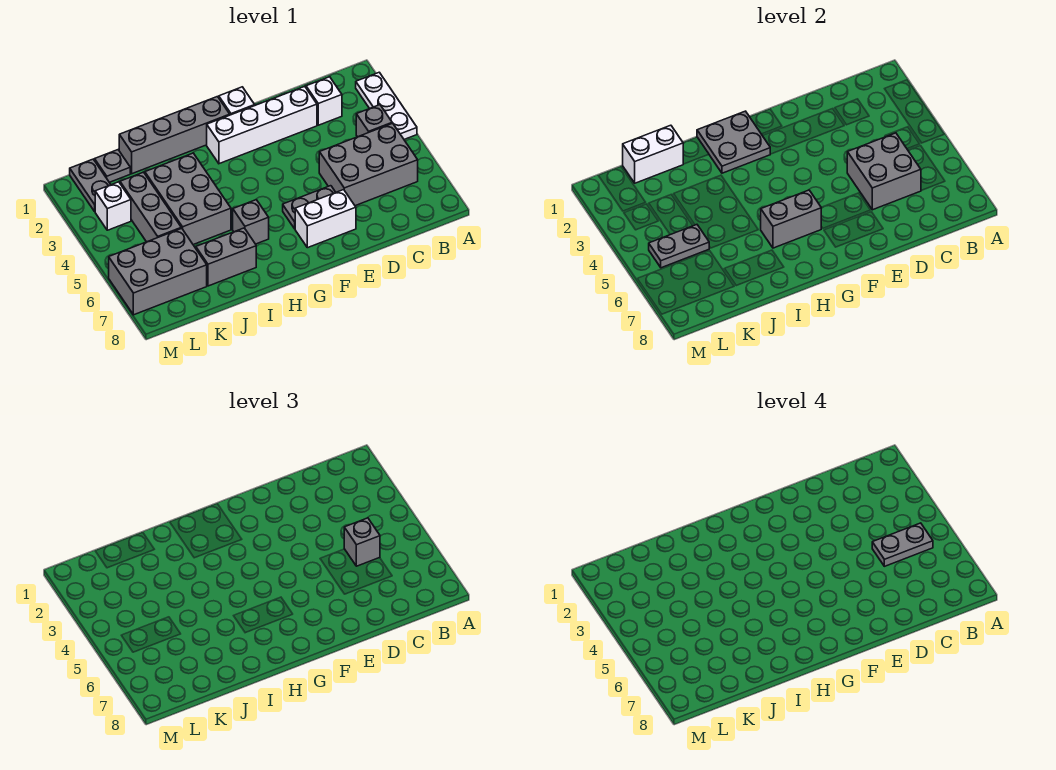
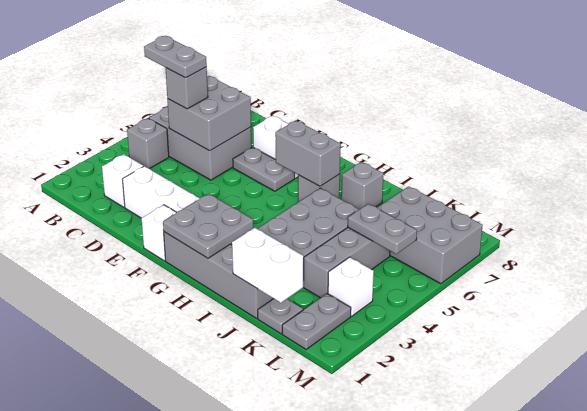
white plate A2:A4 level 1 -> none
grey brick I7:J7 level 1 -> grey brick I7 level 1

